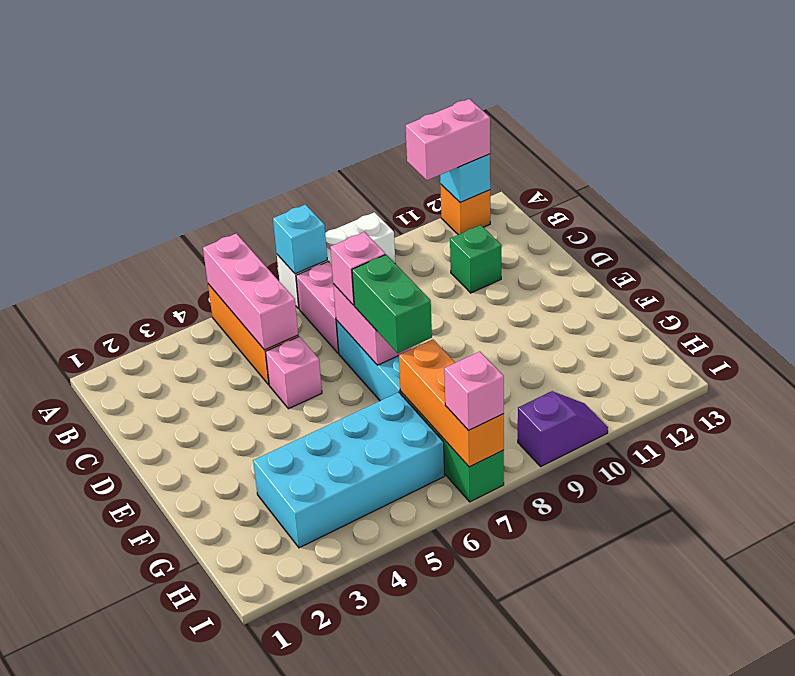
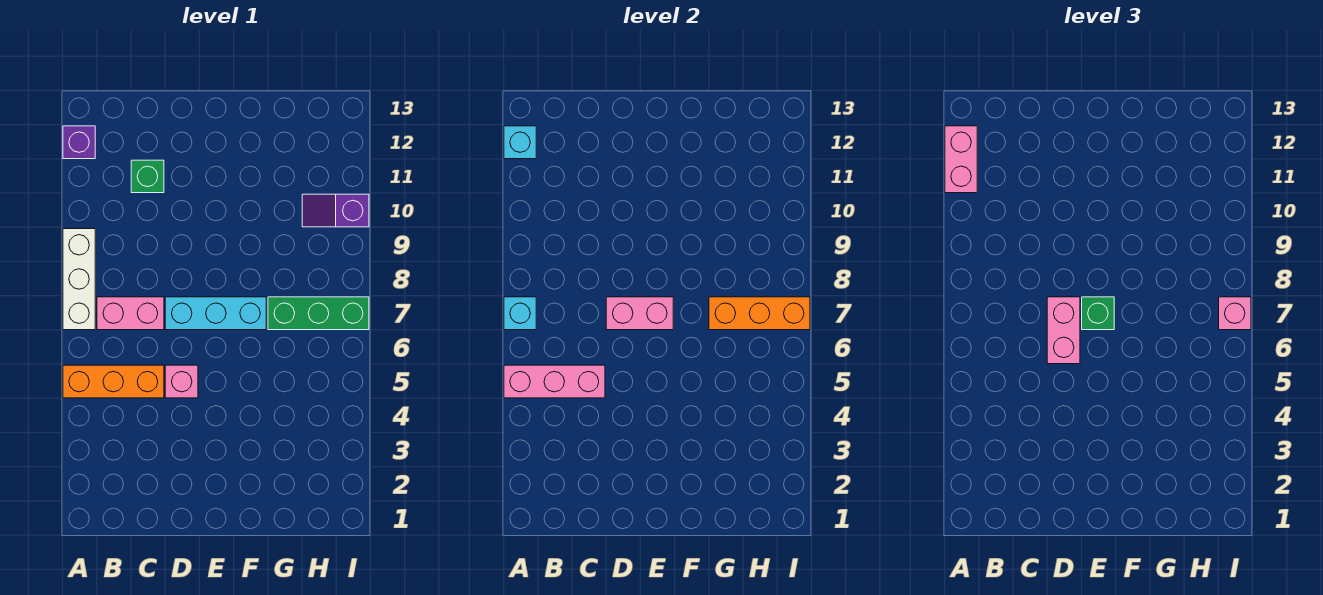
orange brick A12 level 1 -> purple brick A12 level 1
pink brick D7 level 3 -> pink brick D6:D7 level 3
green brick E7:F7 level 3 -> green brick E7 level 3
cyan brick G3:H6 level 1 -> none
purple slope I9:I10 level 1 top 9 -> purple slope H10:I10 level 1 top I

